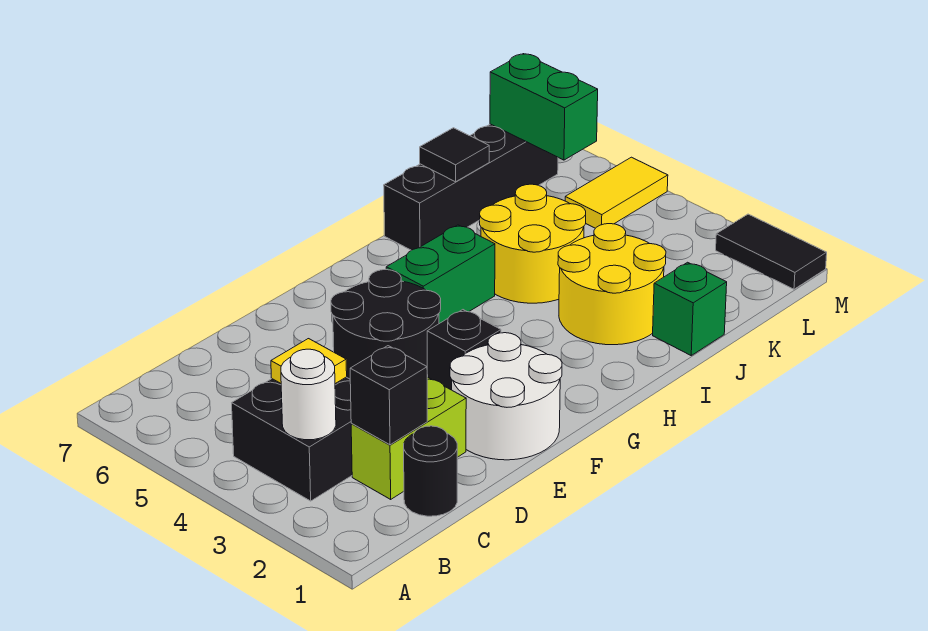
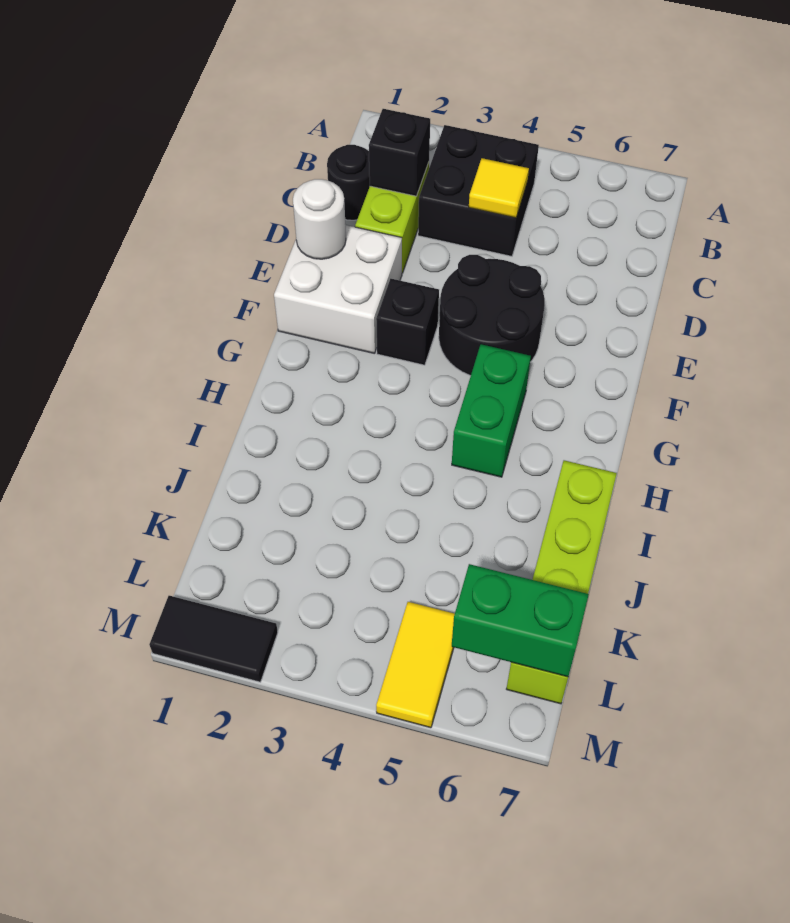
white round brick B3 level 2 -> white round brick E1 level 2
white round brick E1:F2 level 1 -> white brick E1:F2 level 1
yellow round brick I2:J3 level 1 -> none
yellow round brick I4:J5 level 1 -> none
black brick I7:L7 level 1 -> lime brick I7:L7 level 1
green brick J1 level 1 -> none
black tile J7 level 2 -> none

